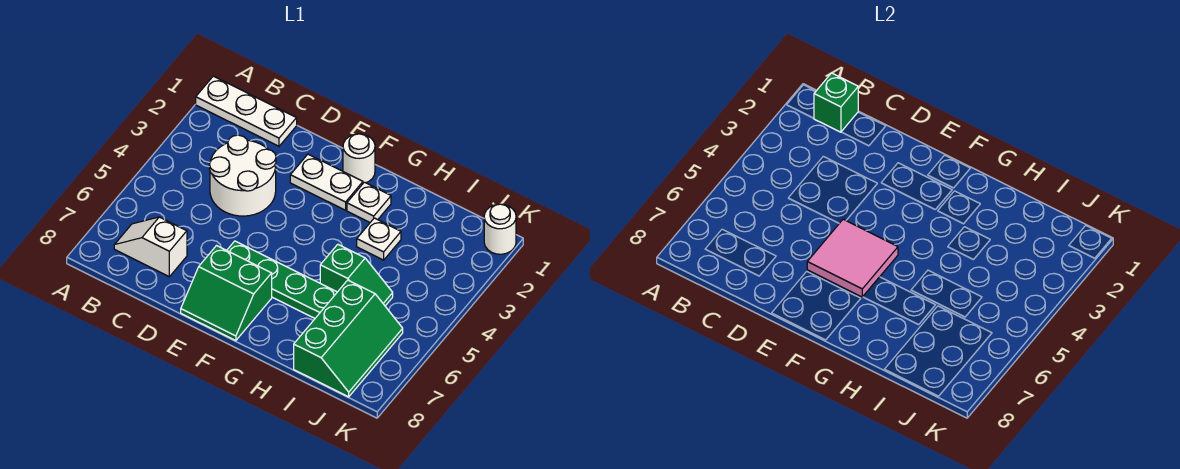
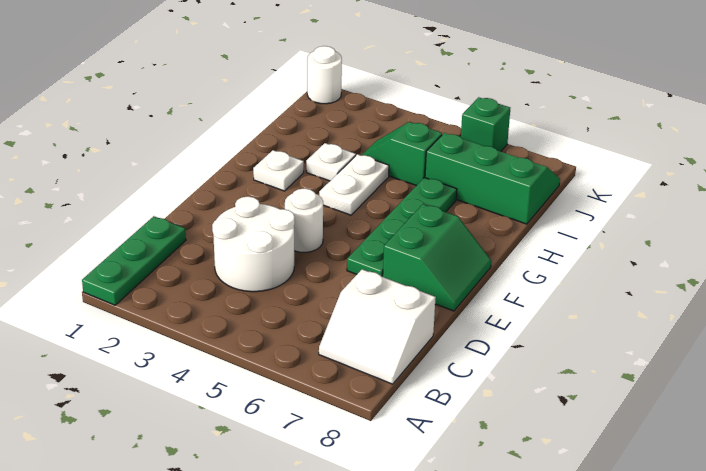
white plate A1:C1 level 1 -> green plate A1:C1 level 1
green brick B1 level 2 -> green brick K6 level 1
white slope B7:C7 level 1 top C -> white slope B7:C8 level 1 top C
white plate E2:F2 level 1 -> white plate G4:H4 level 1
pink tile E5:F6 level 2 -> none
white round brick F1 level 1 -> white round brick E4 level 1
green slope H5:I5 level 1 top H -> green slope I4:I5 level 1 top 5

